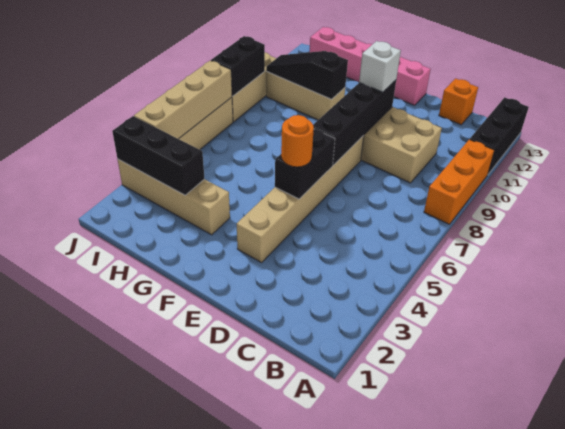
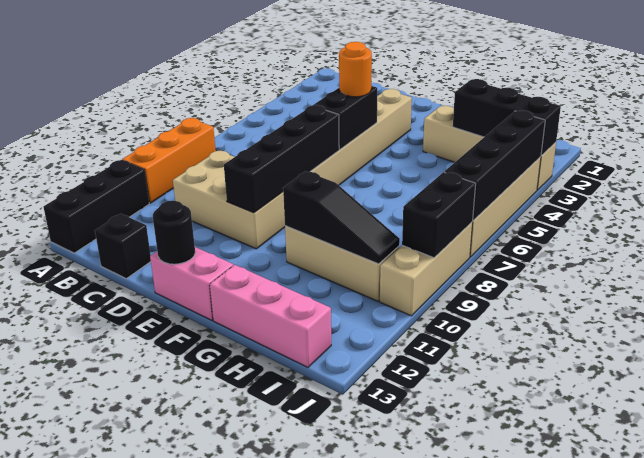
orange brick C13 level 1 -> black brick C13 level 1
white brick E10 level 3 -> none
none -> black round brick E13 level 2
tan brick J4:J7 level 2 -> black brick J4:J7 level 2

